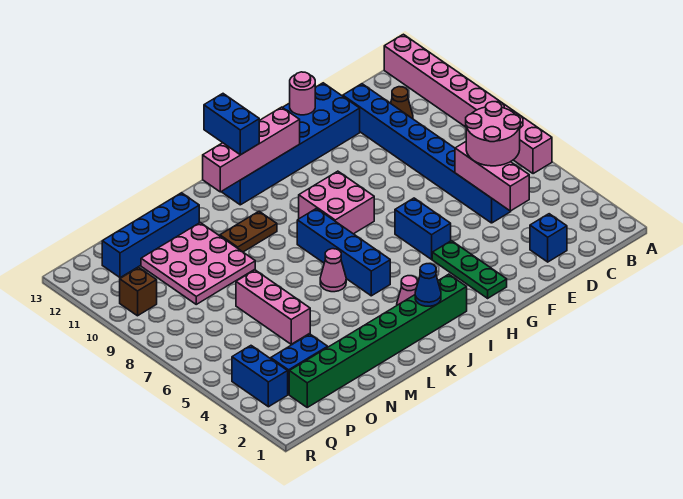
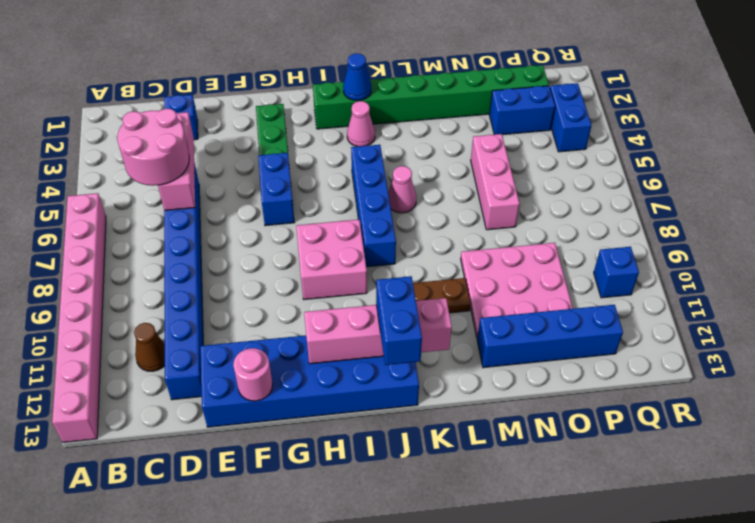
brown brick Q10 level 1 -> blue brick Q10 level 1

